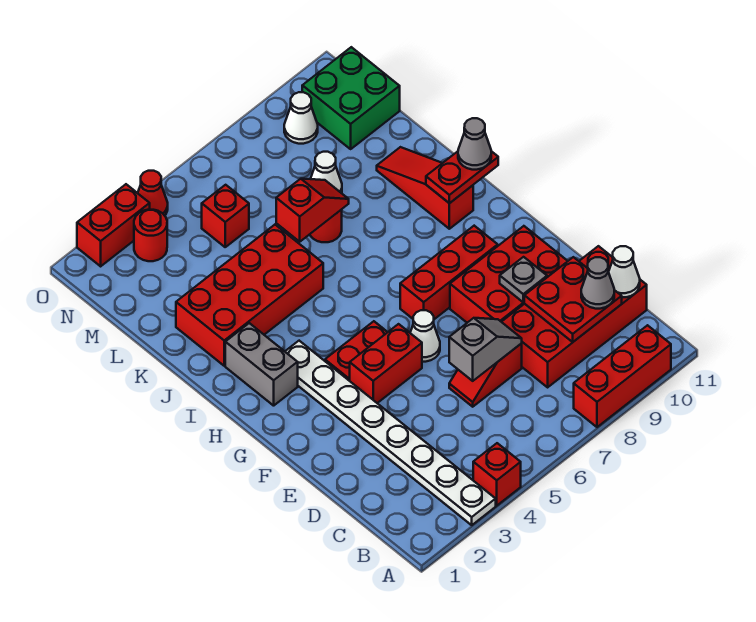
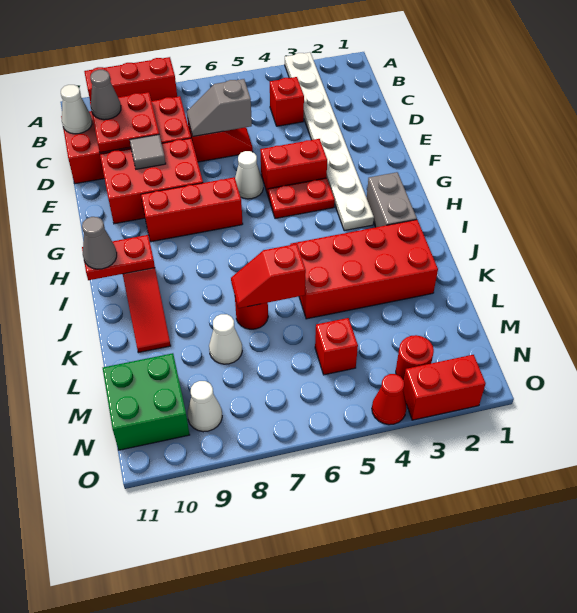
red brick A4 level 1 -> red brick C4 level 1
grey plate E9 level 2 -> grey tile E9 level 2

